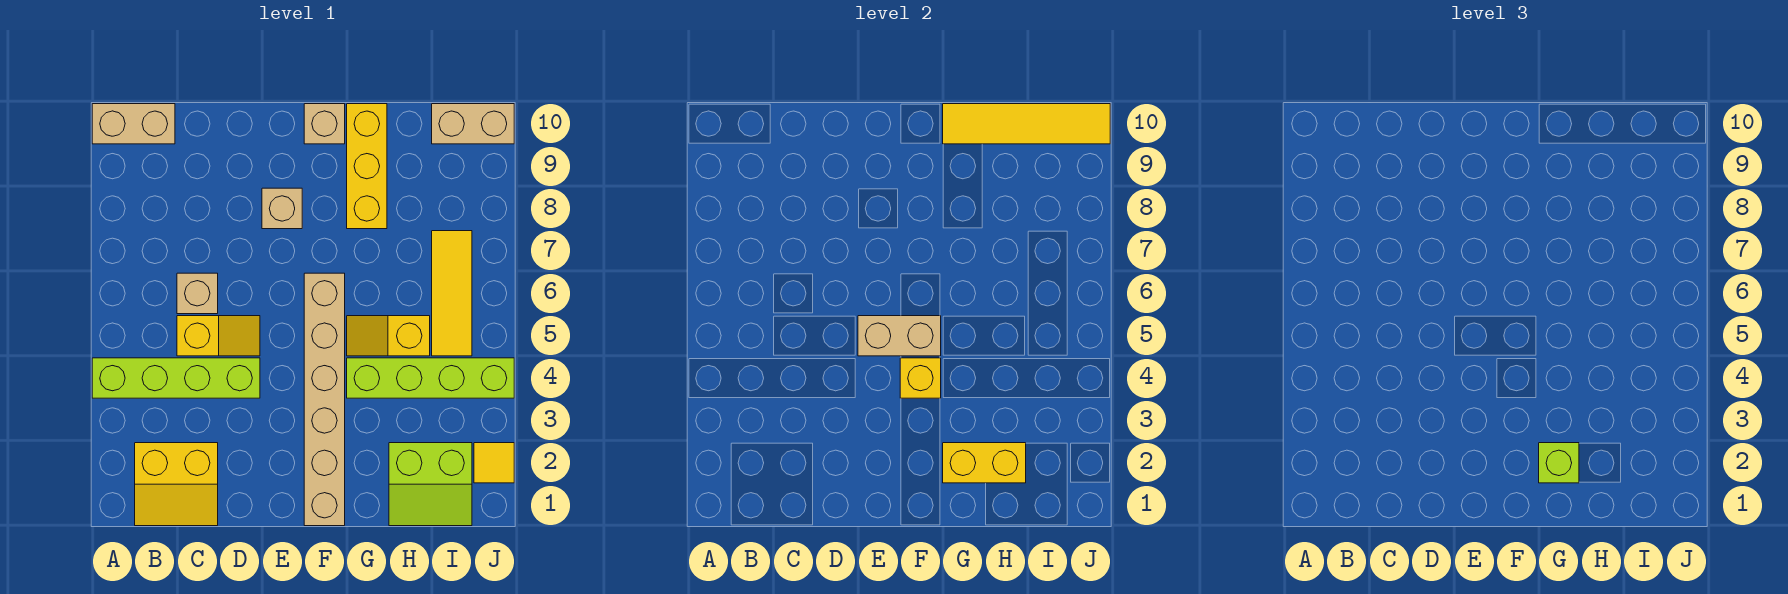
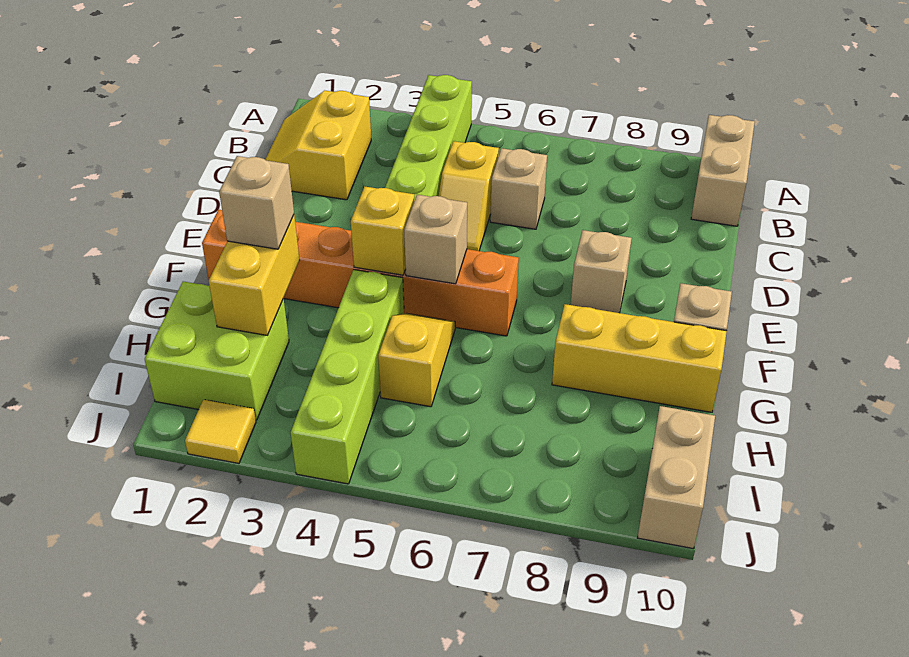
tan brick E5:F5 level 2 -> tan brick F5 level 2
tan brick F1:F6 level 1 -> orange brick F1:F6 level 1
lime brick G2 level 3 -> tan brick G2 level 3
yellow tile G10:J10 level 2 -> none
lime slope H1:I2 level 1 top 2 -> lime brick H1:I2 level 1
yellow tile I5:I7 level 1 -> none

